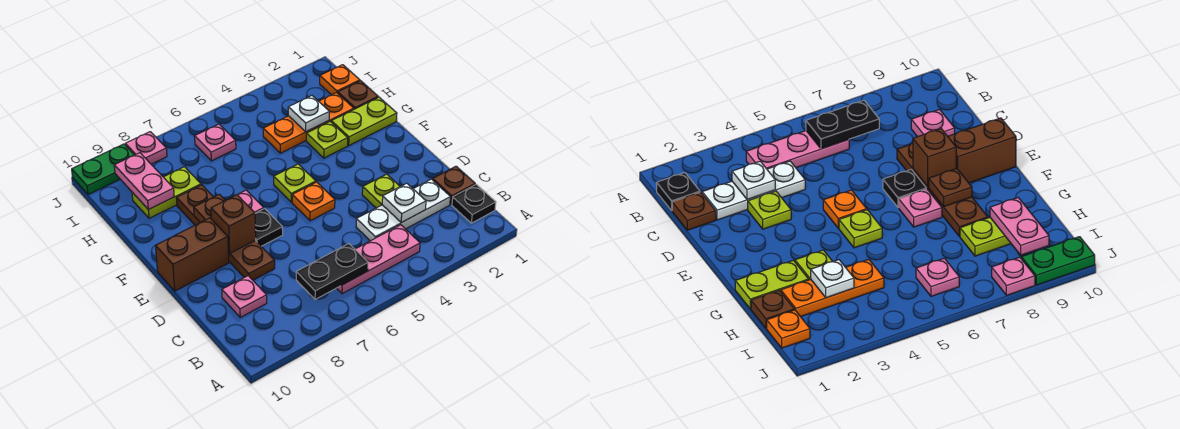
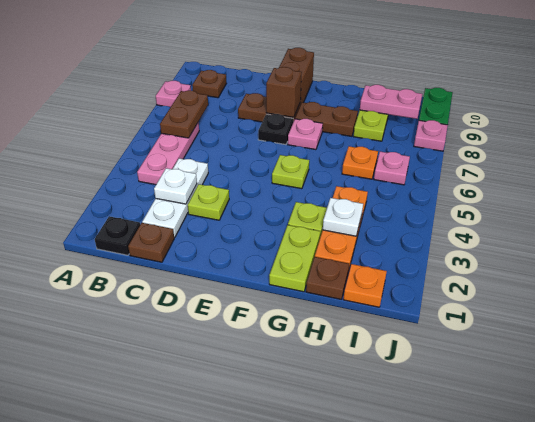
black plate B6:B7 level 2 -> brown plate B6:B7 level 2
pink plate C9 level 1 -> pink plate A8 level 1
orange plate E5 level 1 -> orange plate H6 level 1
brown plate F8 level 2 -> brown plate B9 level 1

